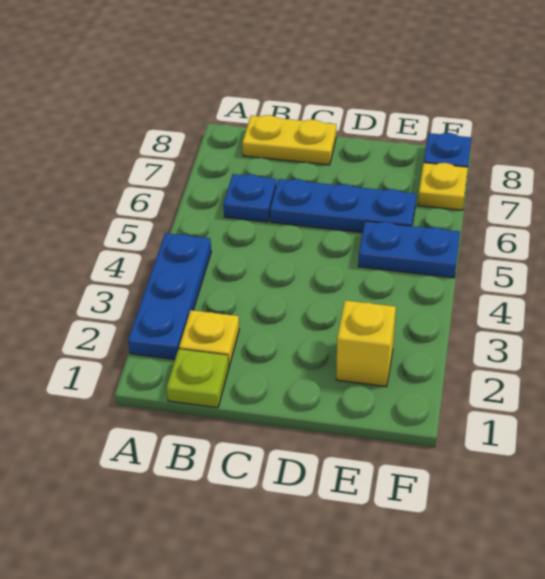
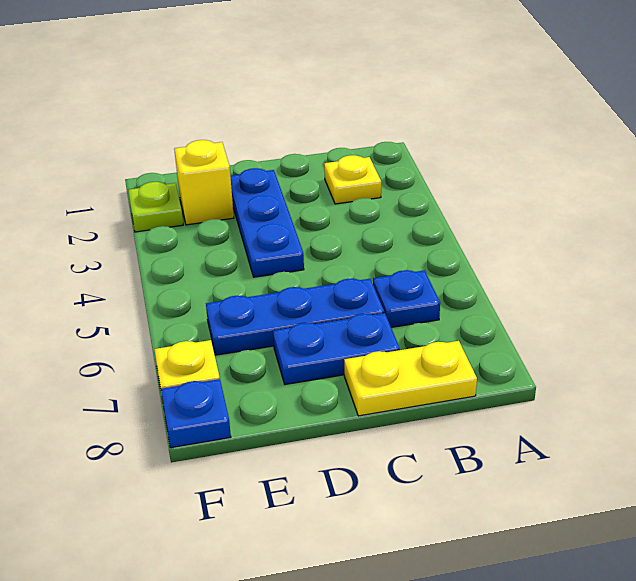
blue plate A2:A4 level 1 -> blue plate D2:D4 level 1
lime plate B1 level 1 -> lime plate F2 level 1
blue plate E5:F5 level 1 -> blue plate C7:D7 level 1

